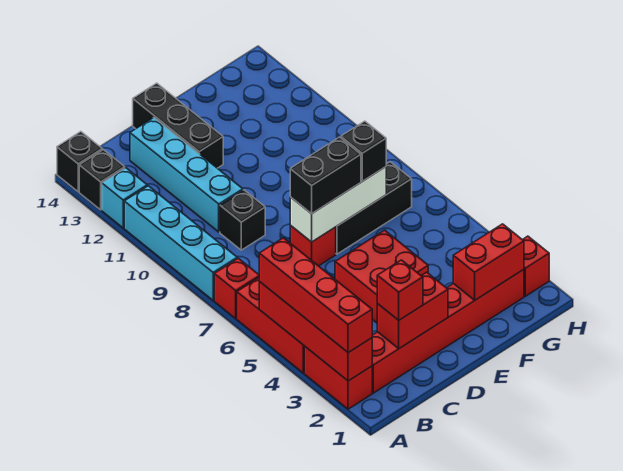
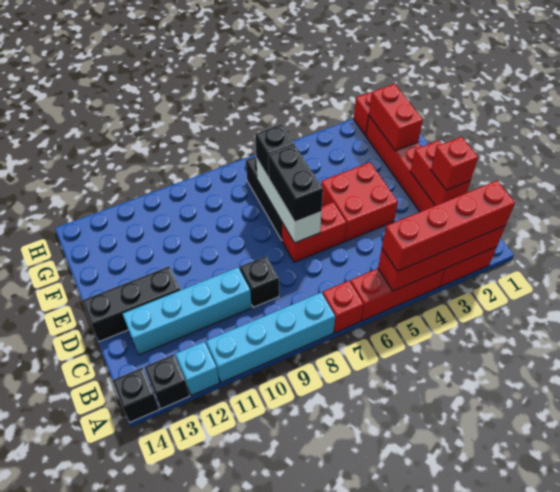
red brick D7 level 1 -> red brick D6:D7 level 1

